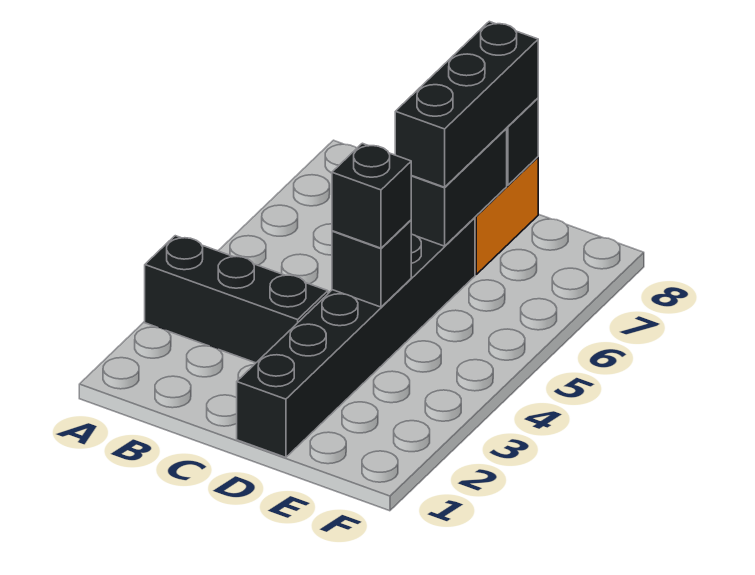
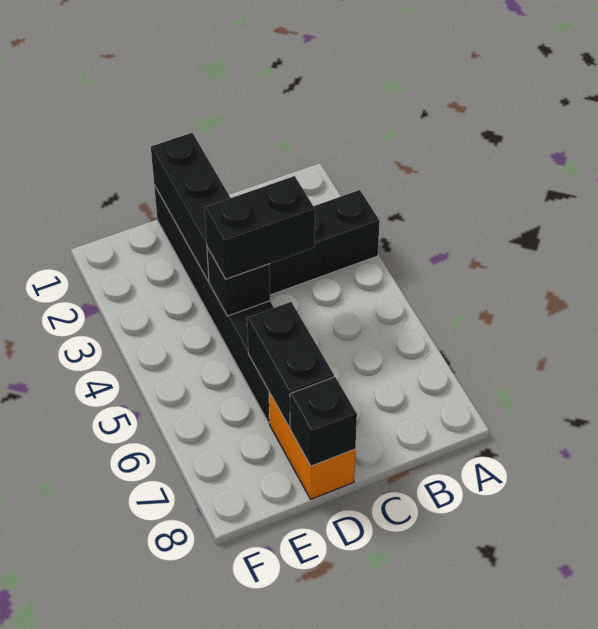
black brick D4 level 3 -> black brick C4:D4 level 3
black brick D6:D8 level 3 -> black brick D1:D3 level 2

